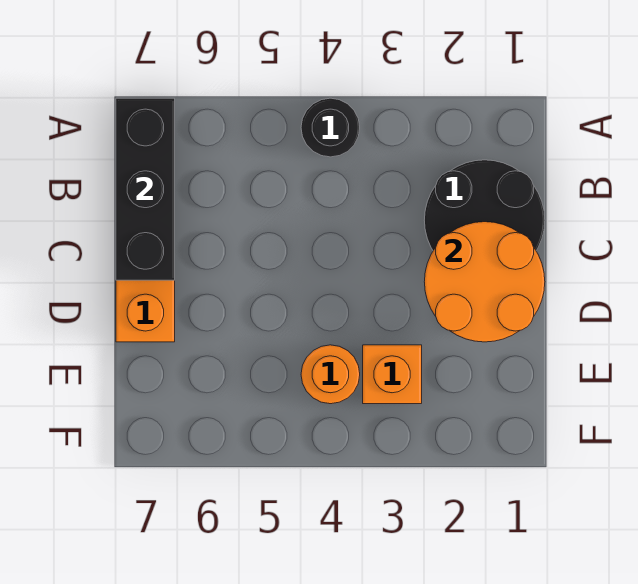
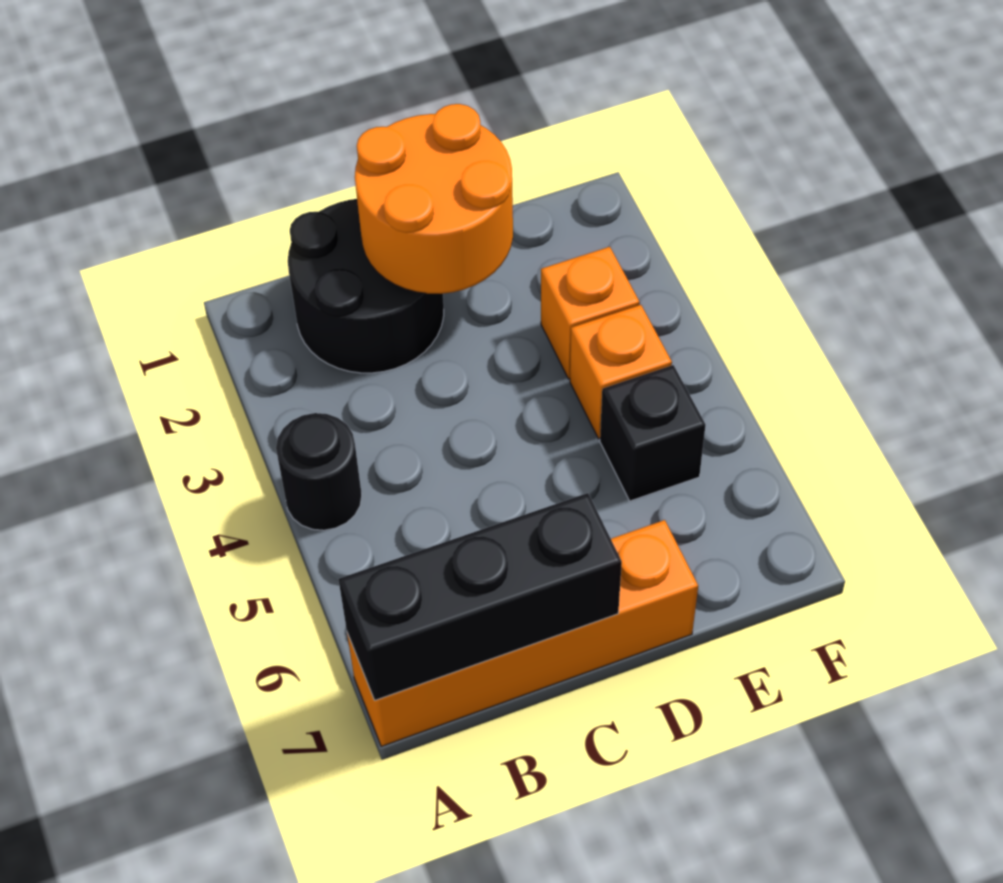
orange round brick E4 level 1 -> orange brick E4 level 1
none -> black brick E5 level 1

